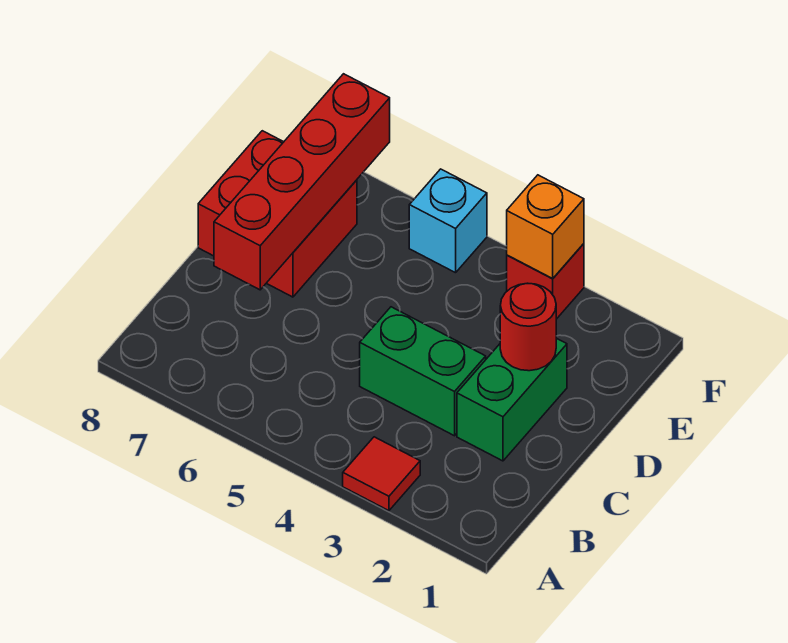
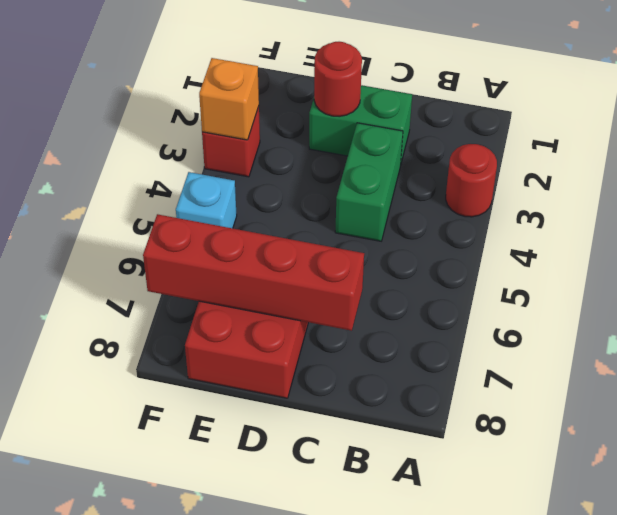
red tile A3 level 1 -> red round brick A3 level 1

